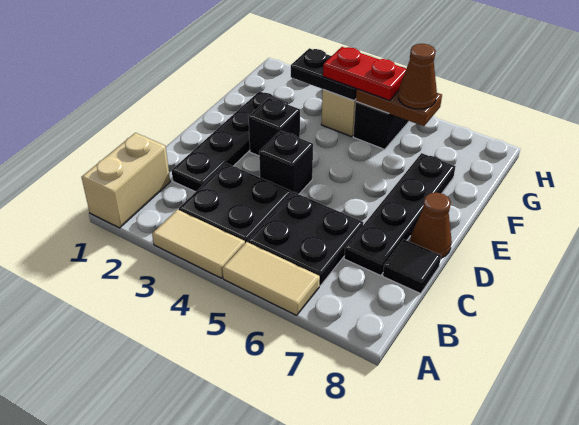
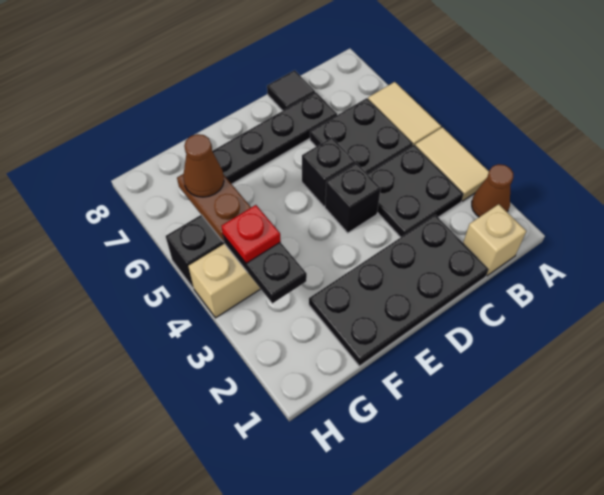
tan brick A1:B1 level 1 -> tan brick B1 level 1
black plate C2:F2 level 1 -> black plate C1:F2 level 1
brown cone D8 level 1 -> brown cone A2 level 1
black brick E3 level 1 -> black brick D5 level 1
red plate G4:G5 level 3 -> red plate G4 level 3

